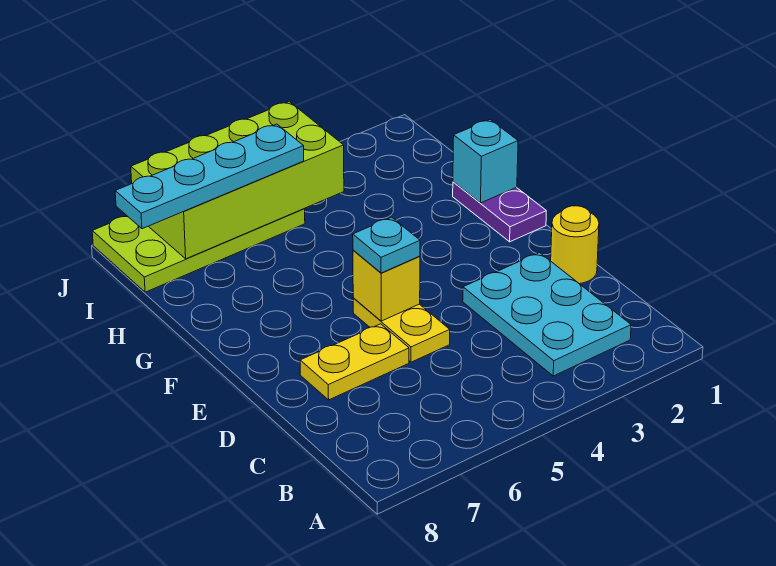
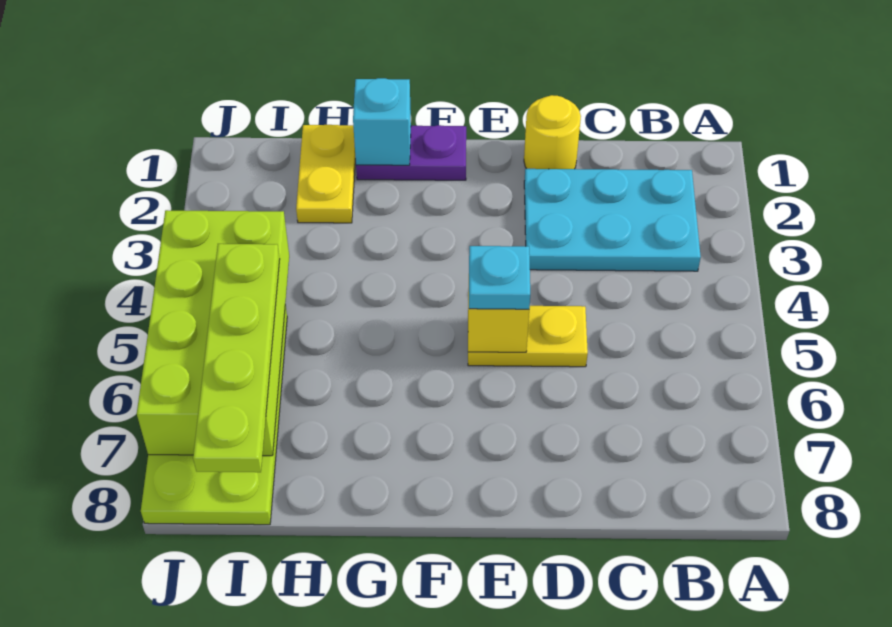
yellow plate D6:D7 level 1 -> yellow plate H1:H2 level 1
cyan plate I5:I8 level 3 -> lime plate I5:I8 level 3

